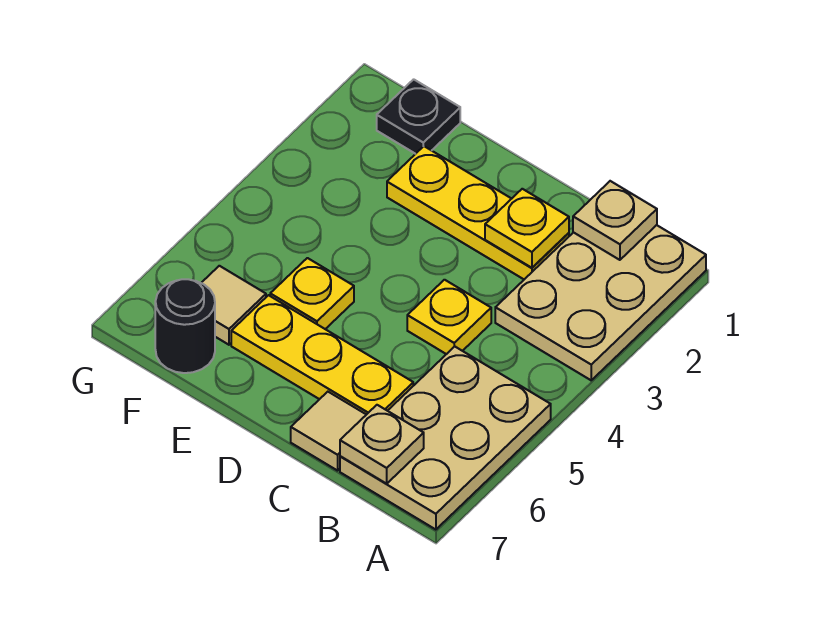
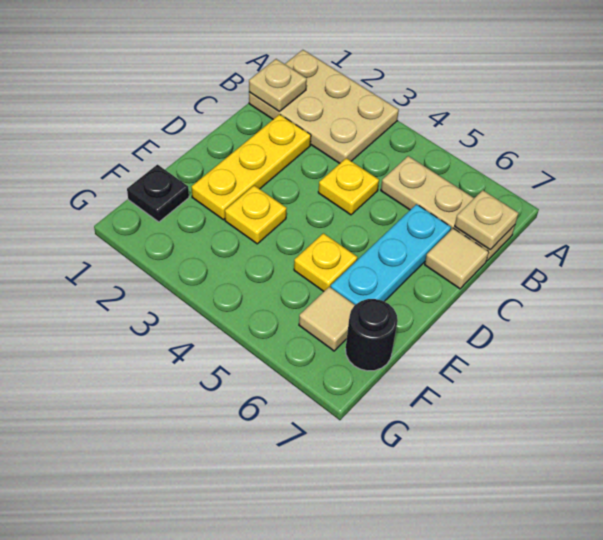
tan plate A5:B7 level 1 -> tan plate B5:B7 level 1
yellow plate C2 level 2 -> yellow plate E3 level 1
yellow plate C6:E6 level 1 -> cyan plate C6:E6 level 1

